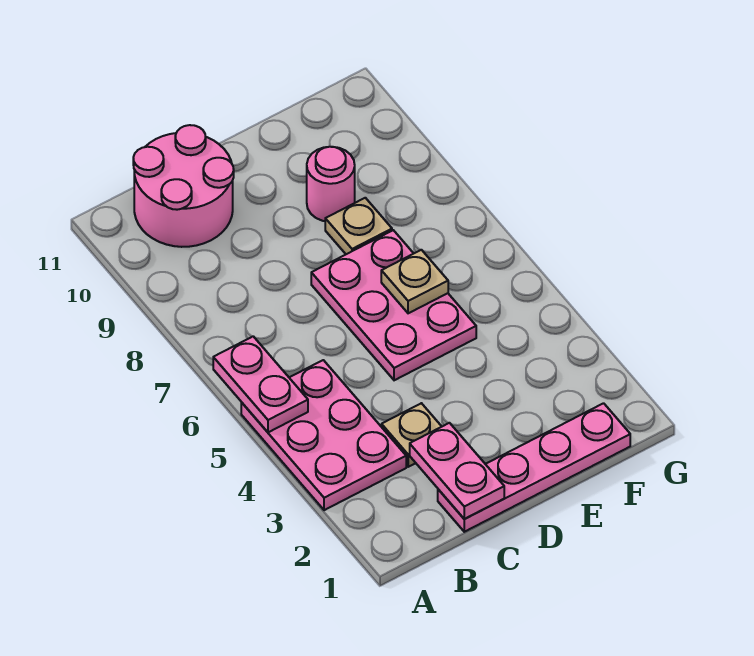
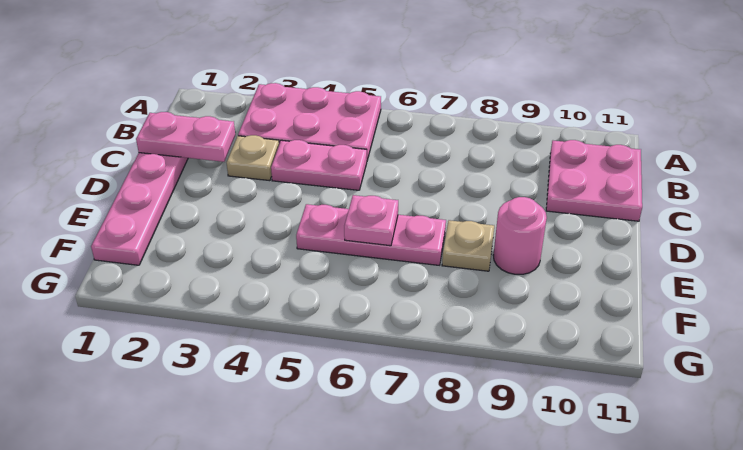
pink plate A5:A6 level 2 -> pink plate C4:C5 level 1
pink round brick B10:C11 level 1 -> pink plate B10:C11 level 1
pink plate D5:E7 level 1 -> pink plate E5:E7 level 1
tan plate E6 level 2 -> pink plate E6 level 2

